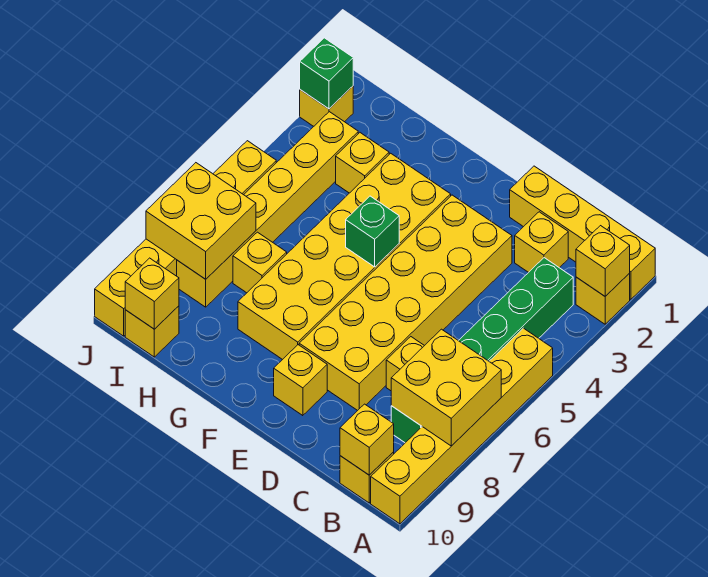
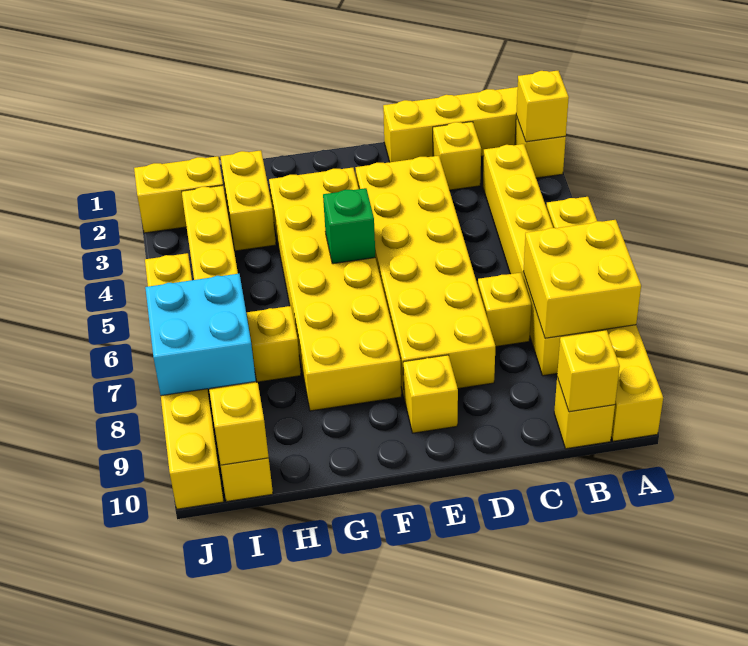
green brick B3:B8 level 1 -> yellow brick B3:B8 level 1
yellow brick H3 level 1 -> yellow brick H2:H3 level 1
yellow brick I7:J8 level 2 -> cyan brick I7:J8 level 2
yellow brick J2 level 1 -> yellow brick I2:J2 level 1
green brick J2 level 2 -> none

